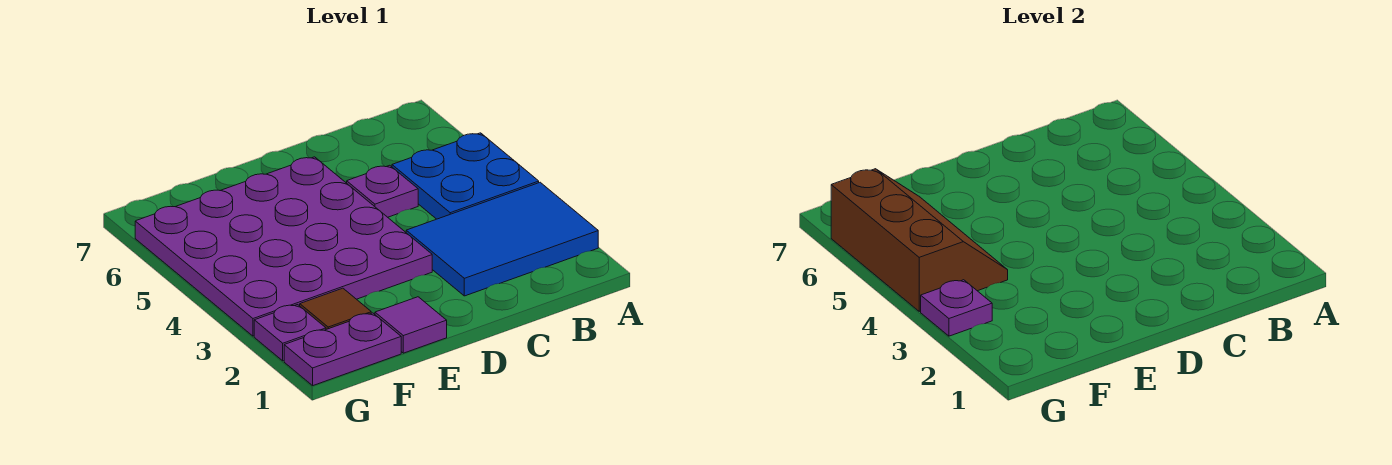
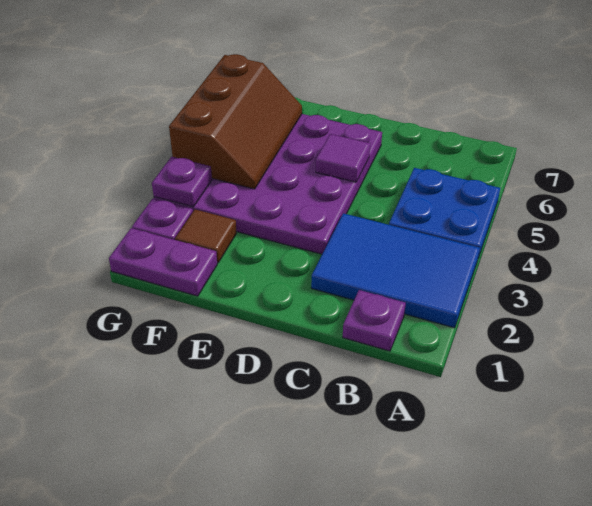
purple plate C5 level 1 -> purple plate B1 level 1
purple tile E1 level 1 -> purple tile D5 level 2

